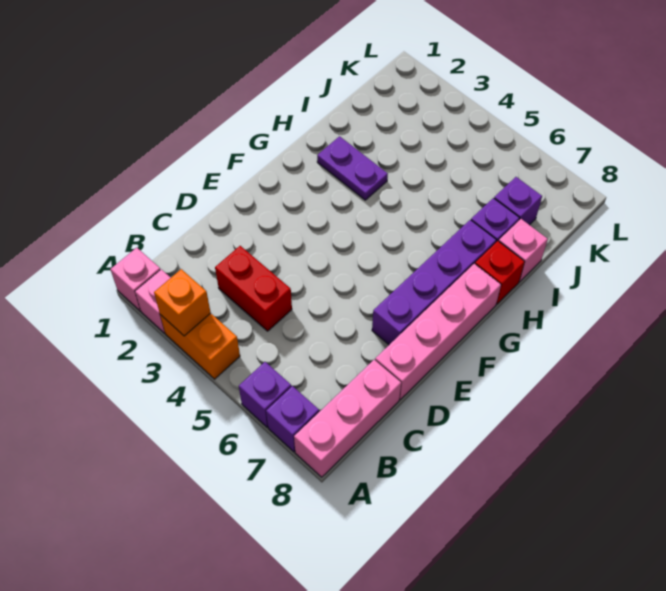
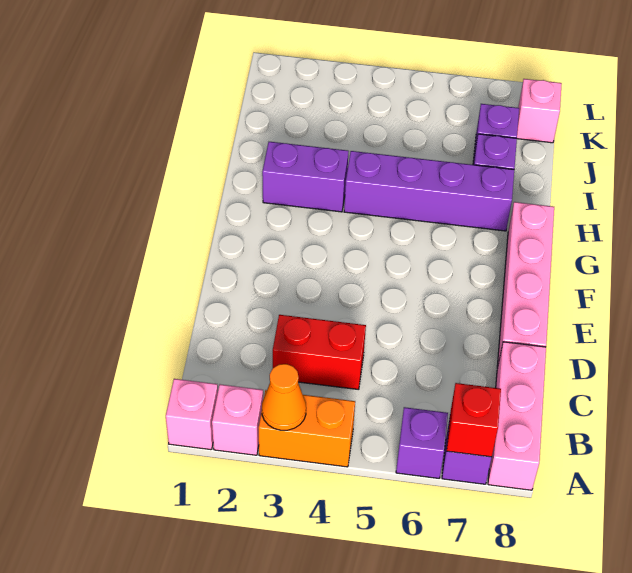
orange brick A3 level 2 -> orange cone A3 level 2
purple brick E7:H7 level 1 -> purple brick H4:H7 level 1
purple plate H2:H3 level 1 -> purple brick H2:H3 level 1
red brick H8 level 1 -> red brick A7 level 2
pink brick I8 level 1 -> pink brick K8 level 1

